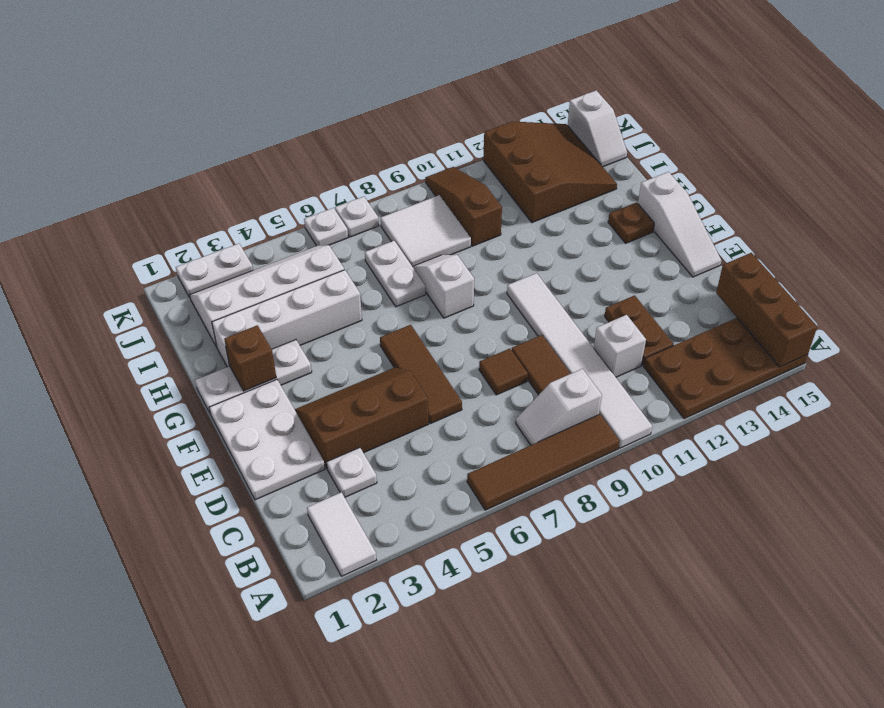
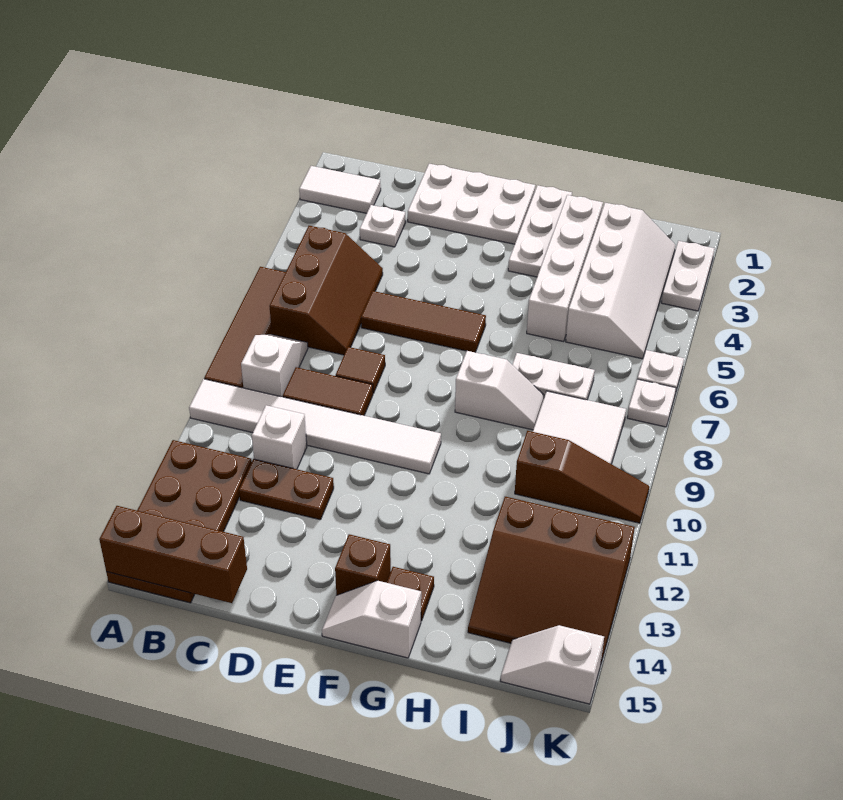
brown slope D3:E5 level 1 top D -> brown slope B5:C7 level 1 top B
white slope E15:G15 level 1 top G -> white slope F15:G15 level 1 top G
brown brick G2 level 2 -> brown brick F14 level 1

